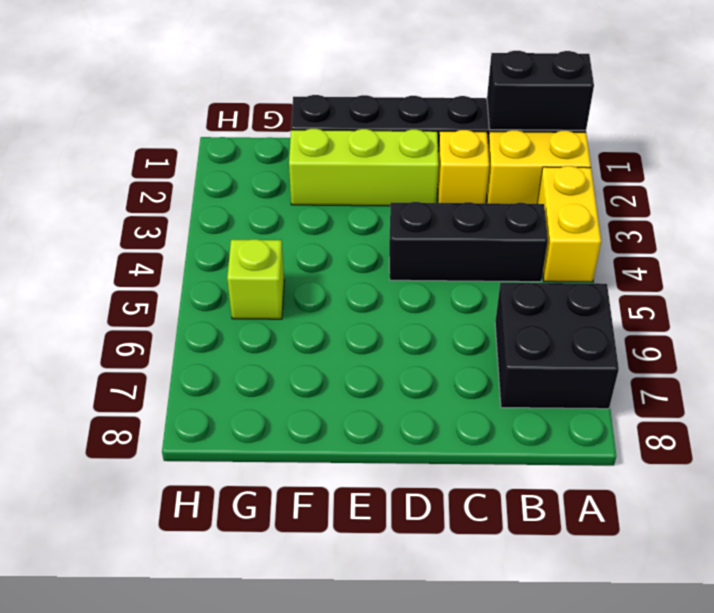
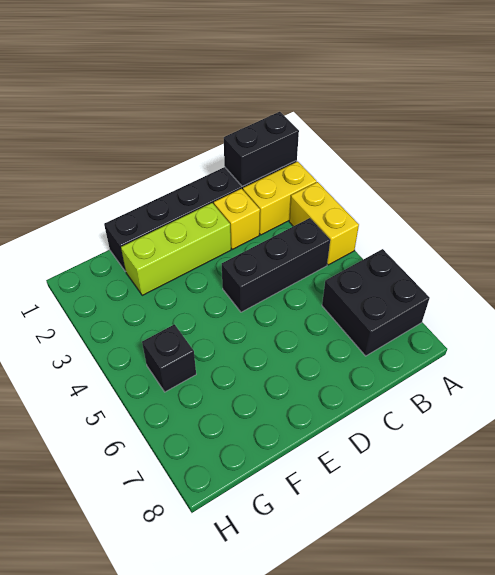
lime brick G5 level 1 -> black brick G5 level 1

